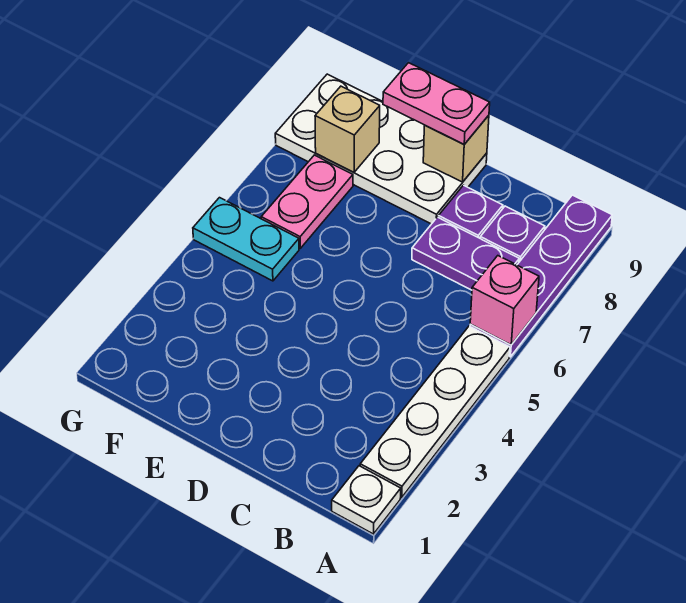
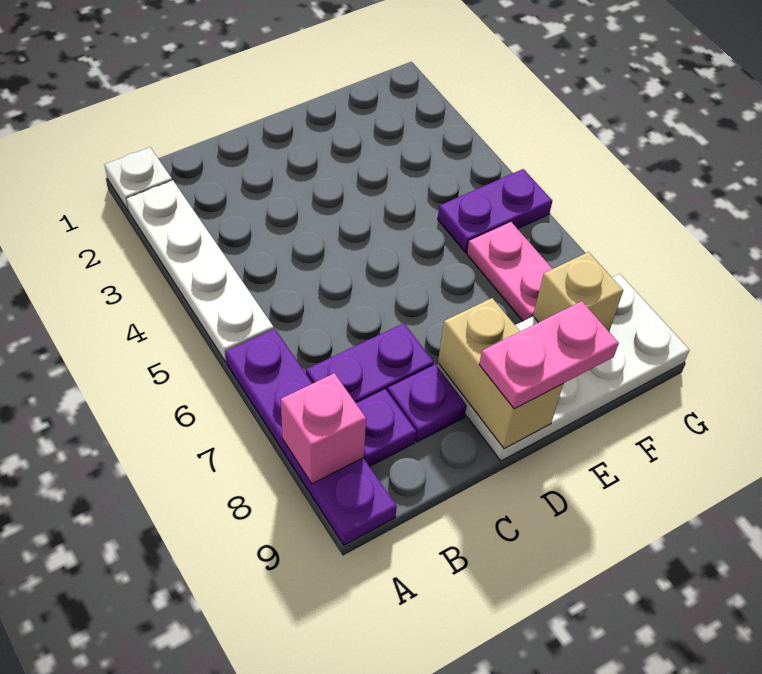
pink brick A6 level 2 -> pink brick A8 level 2
tan brick D9 level 2 -> tan brick D8:D9 level 2
cyan plate F5:G5 level 1 -> purple plate F5:G5 level 1

